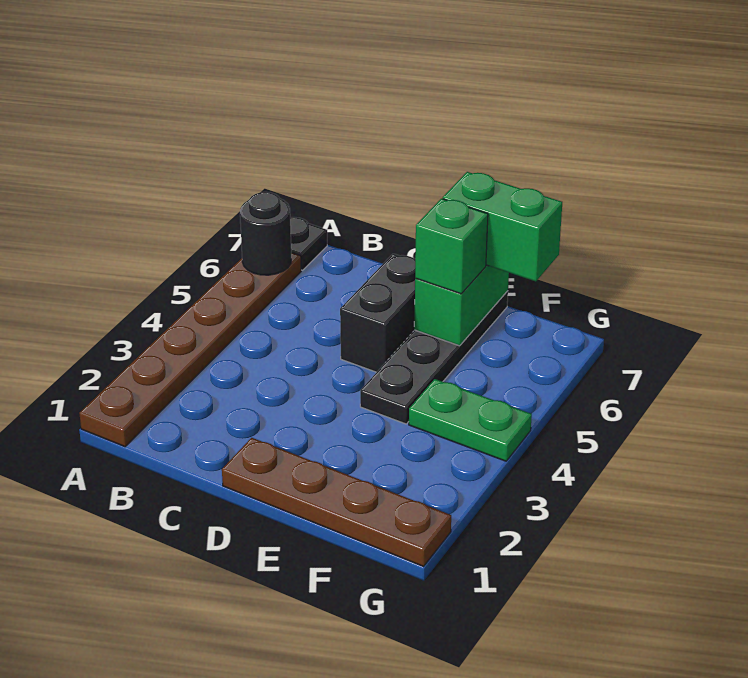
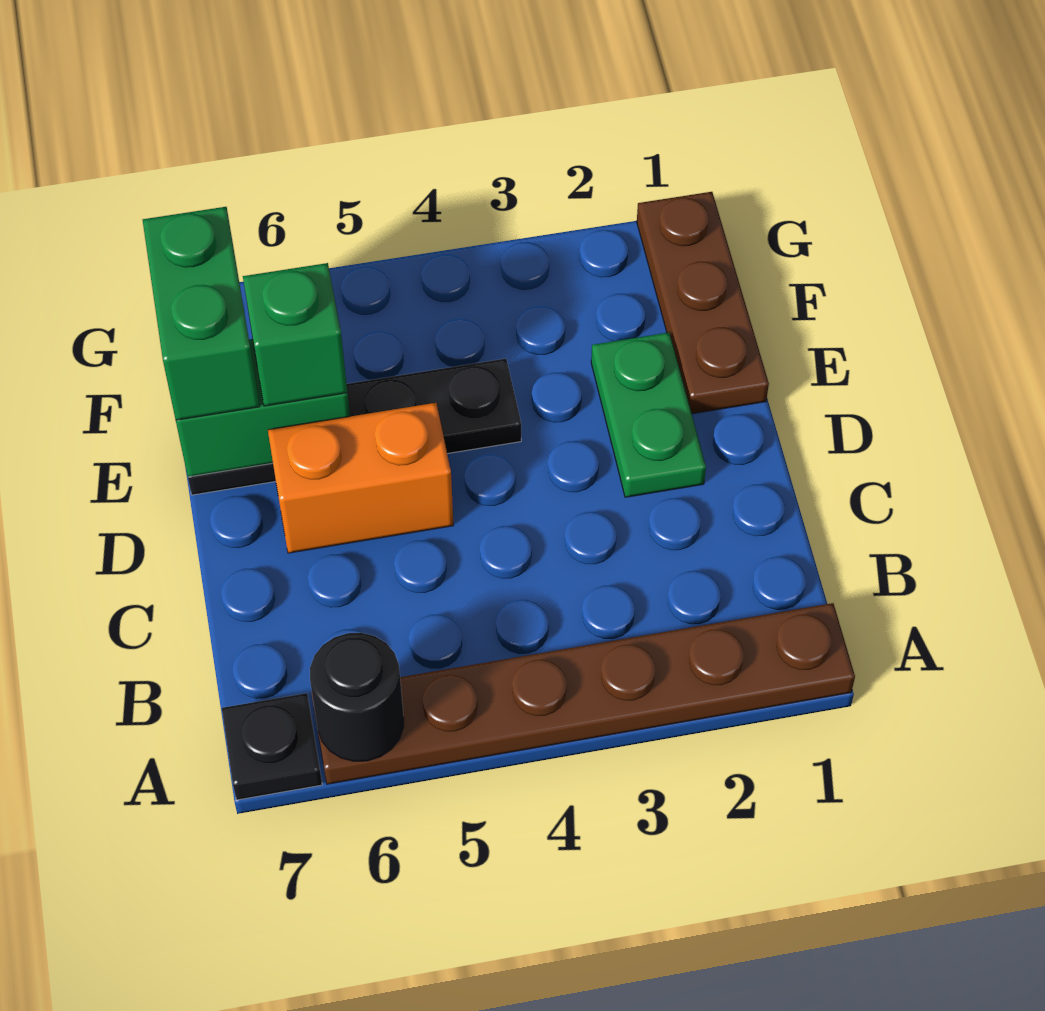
brown plate D1:G1 level 1 -> brown plate E1:G1 level 1
black brick D5:D6 level 1 -> orange brick D5:D6 level 1
green plate F4:G4 level 1 -> green plate D2:E2 level 1

